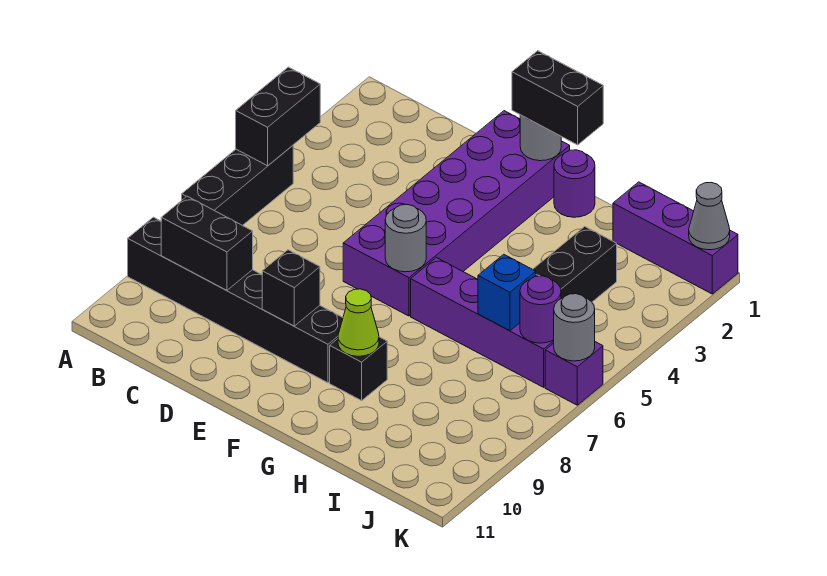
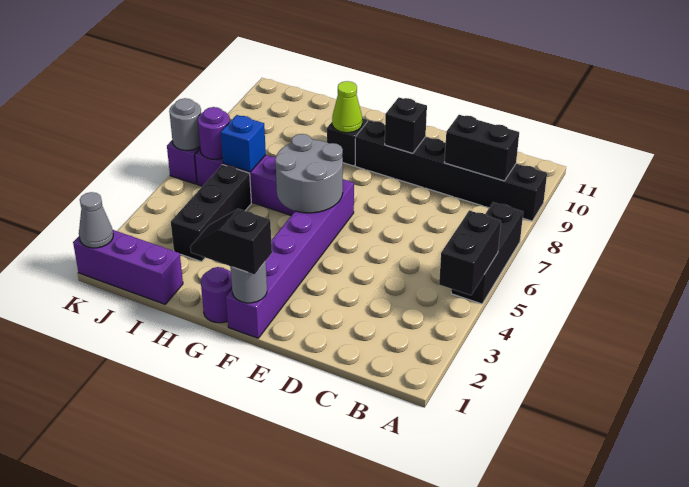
purple brick E1:F6 level 1 -> purple brick F1:F6 level 1
black brick F1:G1 level 3 -> black slope F1:G1 level 3 top F
grey round brick F6 level 2 -> grey round brick F5:G6 level 2

